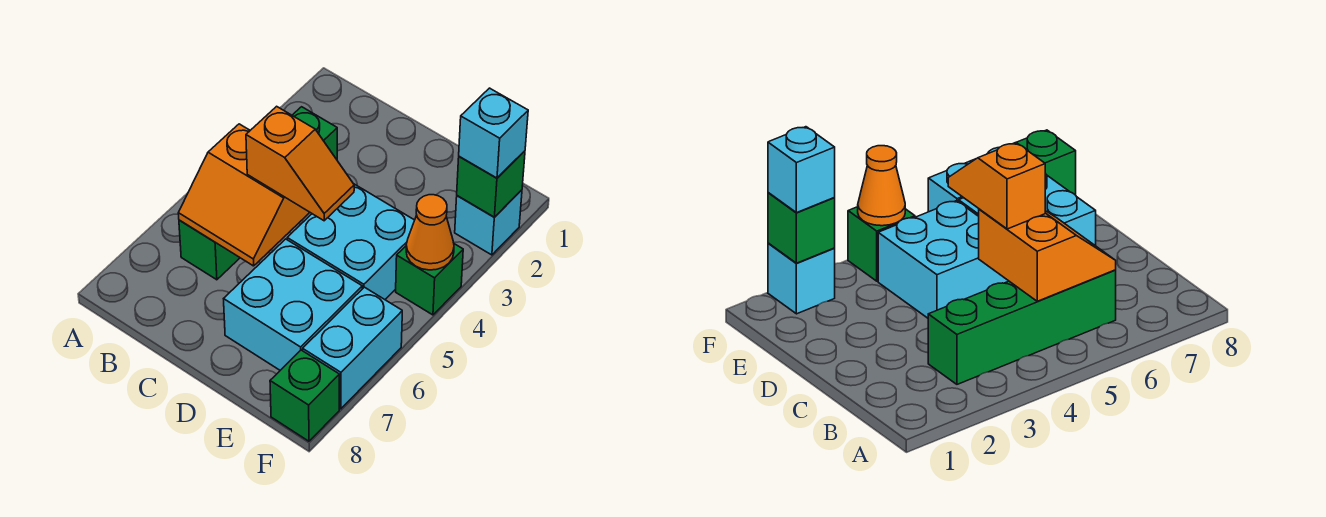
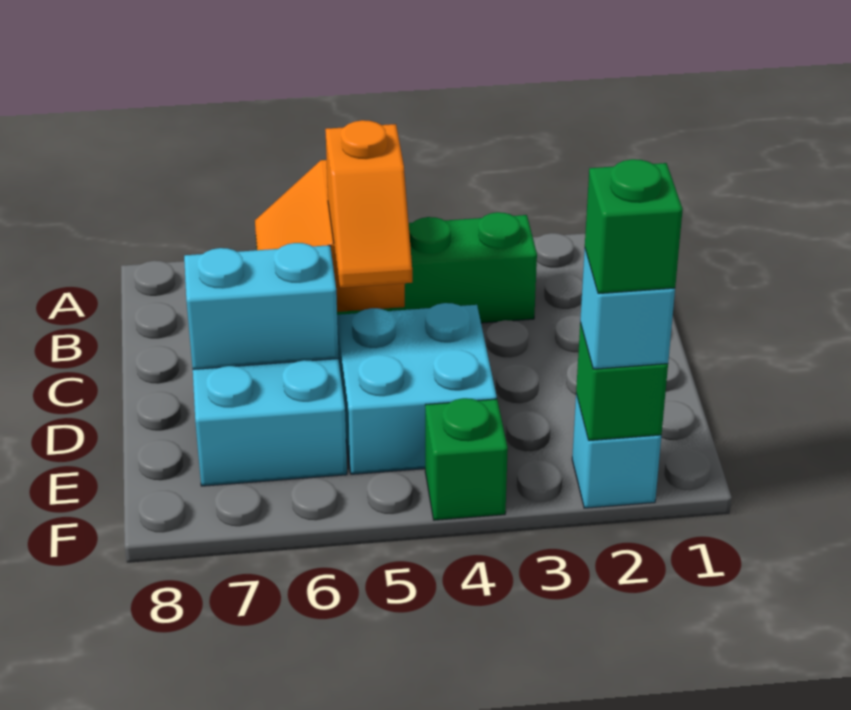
orange cone F4 level 2 -> none
cyan brick F6:F7 level 1 -> cyan brick D6:D7 level 2
green brick F8 level 1 -> green brick F2 level 4

